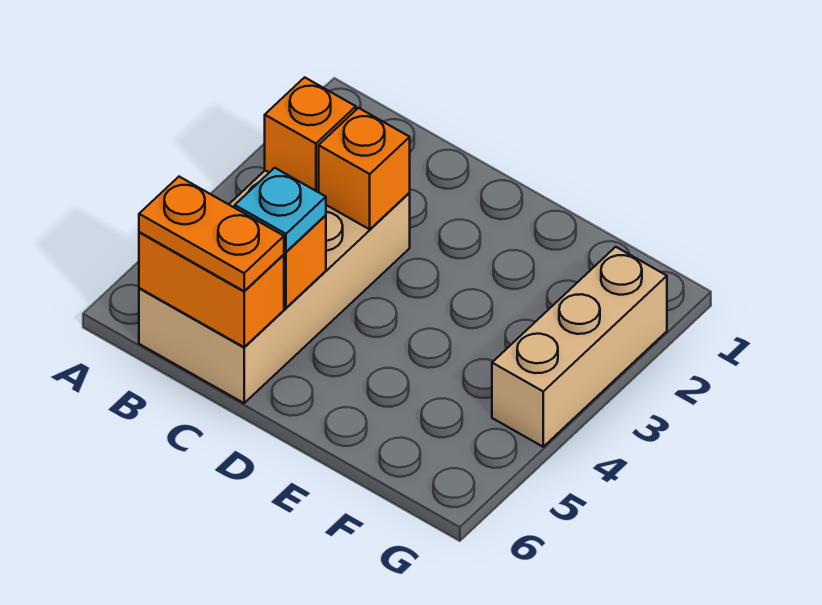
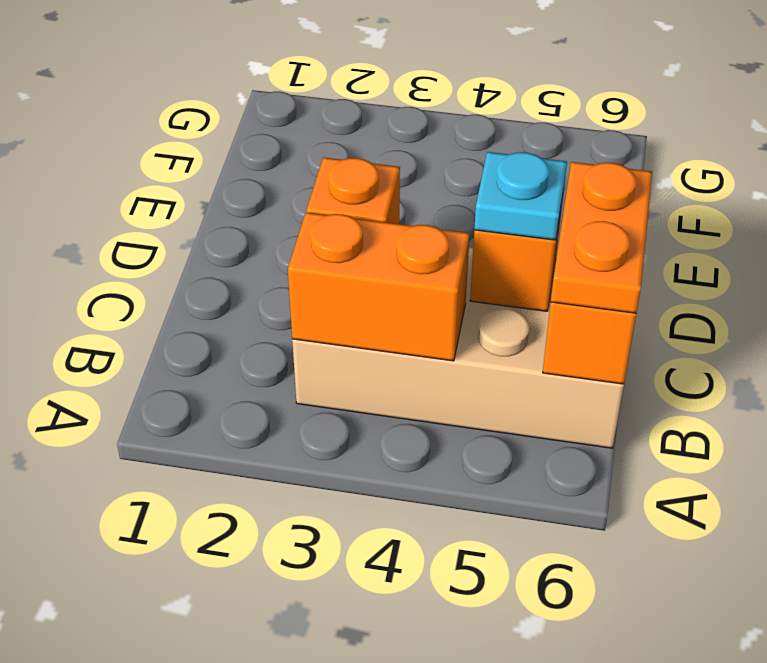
orange brick B3 level 2 -> orange brick B3:B4 level 2
tan brick G2:G4 level 1 -> none

